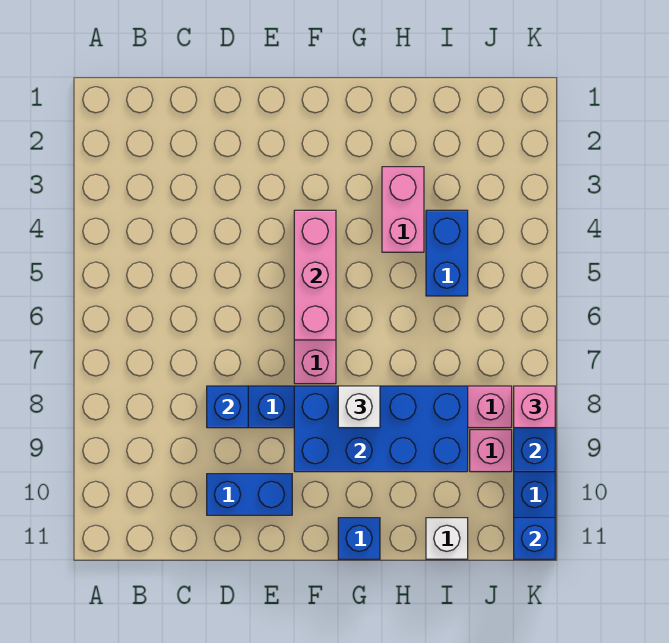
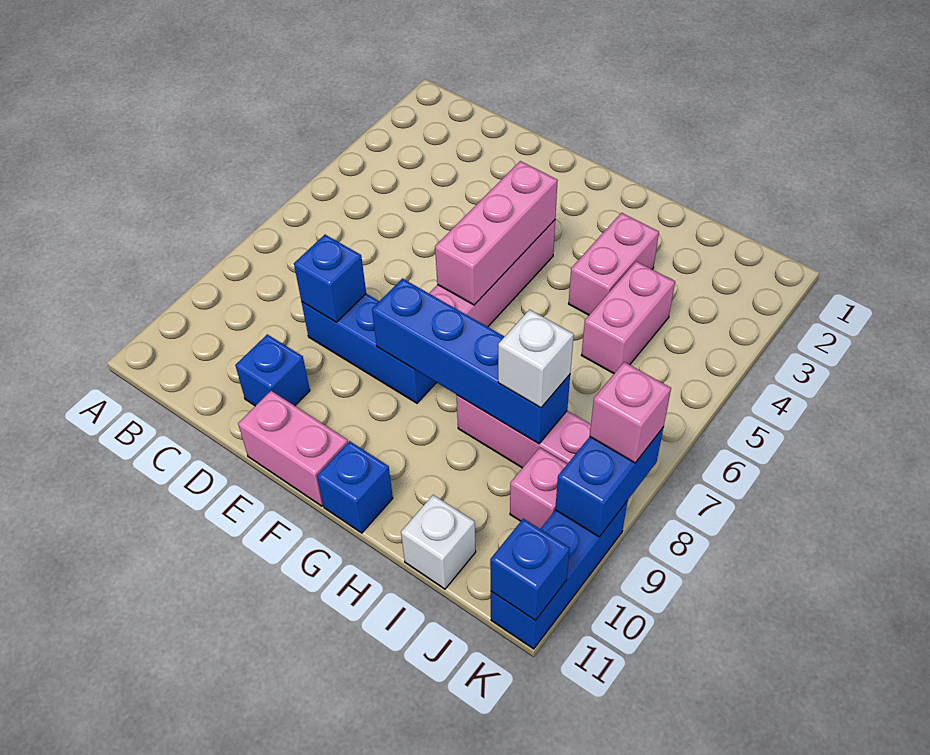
blue brick D10:E10 level 1 -> blue brick D10 level 1
none -> pink brick E11:F11 level 1
blue brick F8:I9 level 2 -> blue brick F8:I8 level 2
white brick G8 level 3 -> white brick I8 level 3
blue brick I4:I5 level 1 -> pink brick I4:I5 level 1

